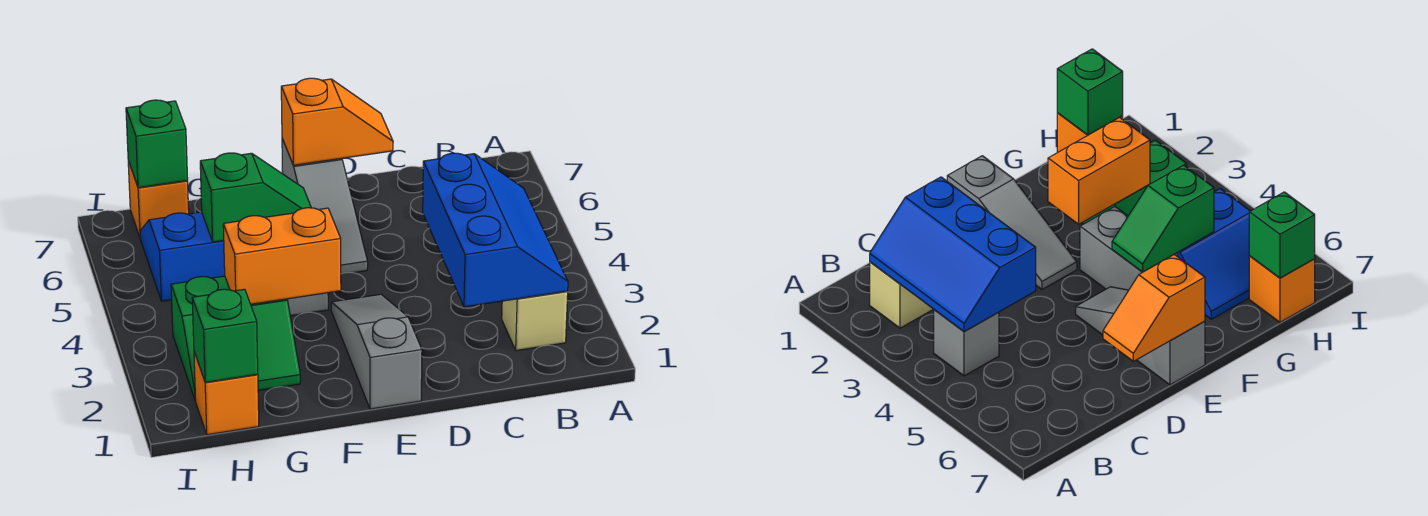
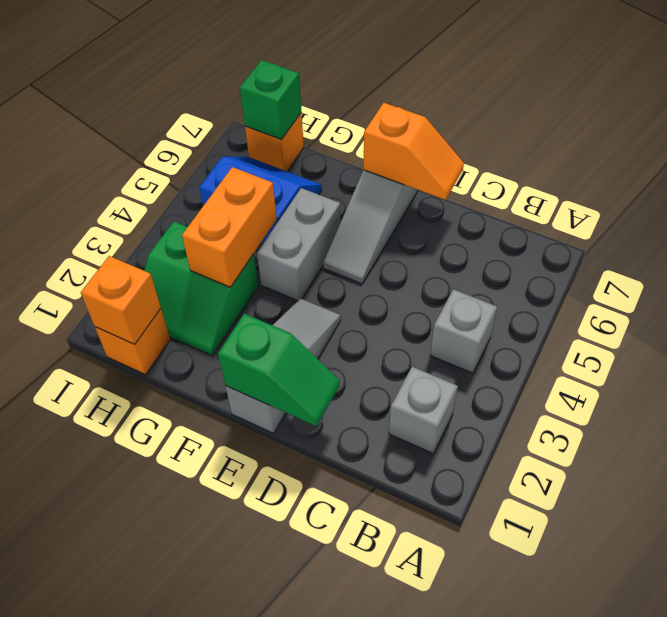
tan brick B2 level 1 -> grey brick B2 level 1
blue slope B2:C4 level 2 top C -> none
orange brick F3:G3 level 2 -> orange brick G3:G4 level 2
green slope F5:G5 level 2 top G -> green slope D1:E1 level 2 top E
green brick H1 level 2 -> orange brick H1 level 2

